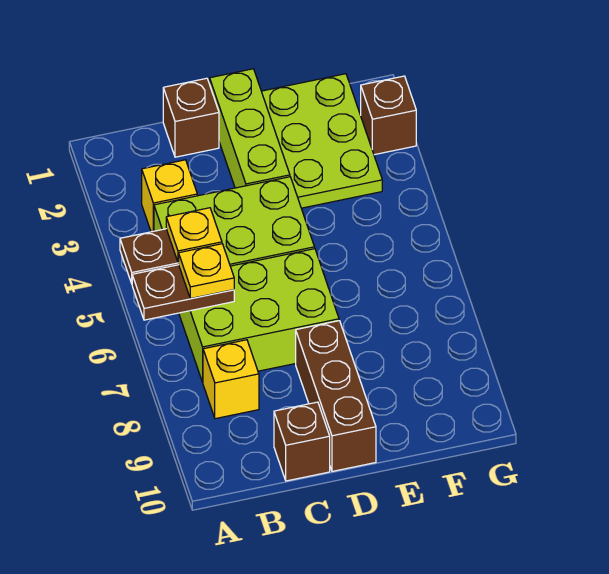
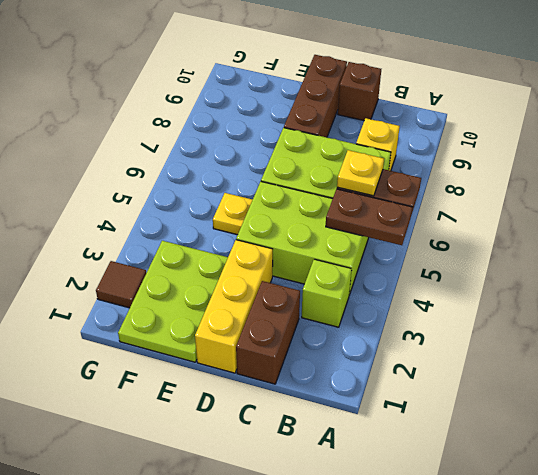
yellow brick B3 level 1 -> lime brick B3 level 1
yellow plate B5 level 3 -> yellow plate E5 level 1
brown brick C1 level 1 -> brown brick C1:C2 level 1
lime brick D1:D3 level 1 -> yellow brick D1:D3 level 1
brown brick G2 level 1 -> brown tile G2 level 1

